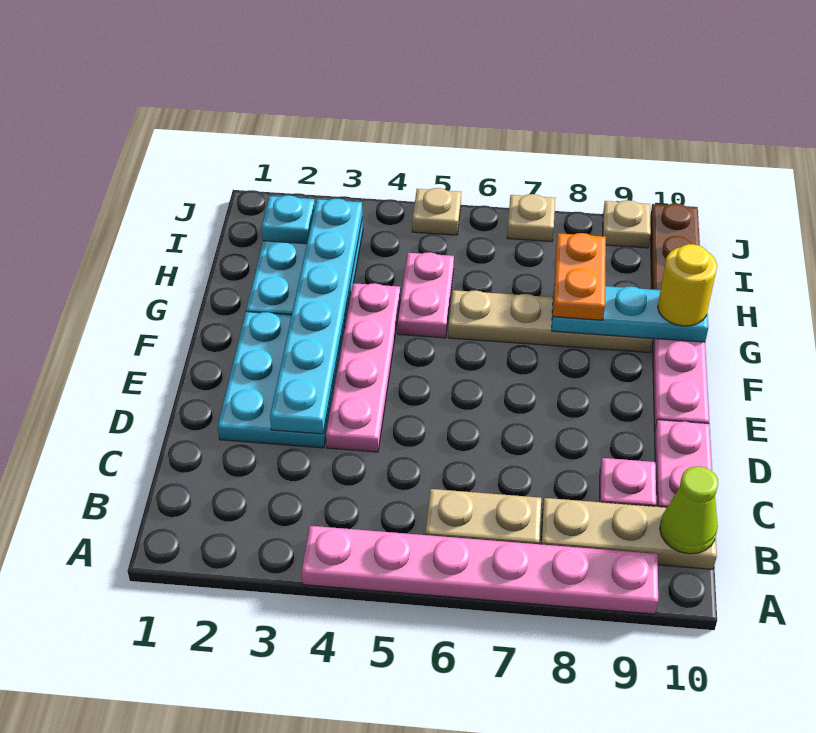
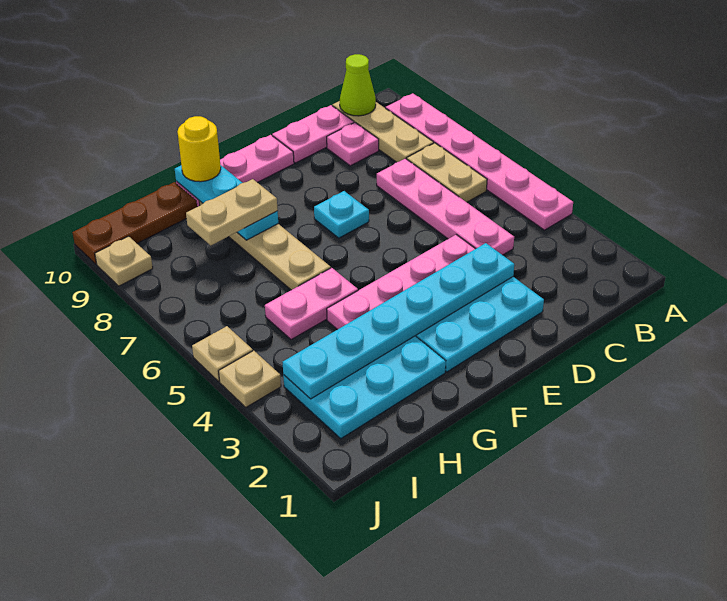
none -> pink plate C4:C7 level 1
orange plate G8:H8 level 3 -> tan plate G8:H8 level 3
cyan plate I2 level 2 -> cyan plate E7 level 1
tan plate J7 level 1 -> tan plate J4 level 1

